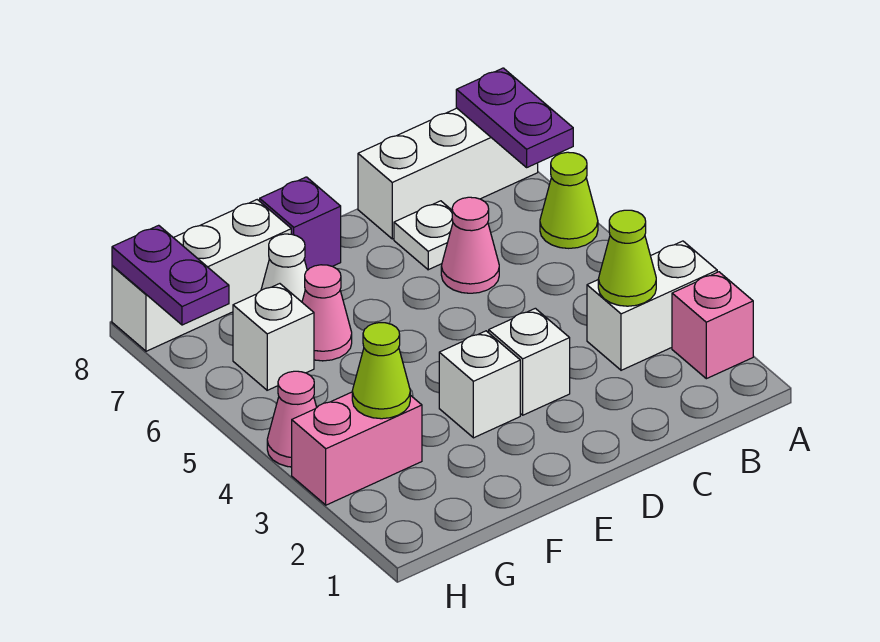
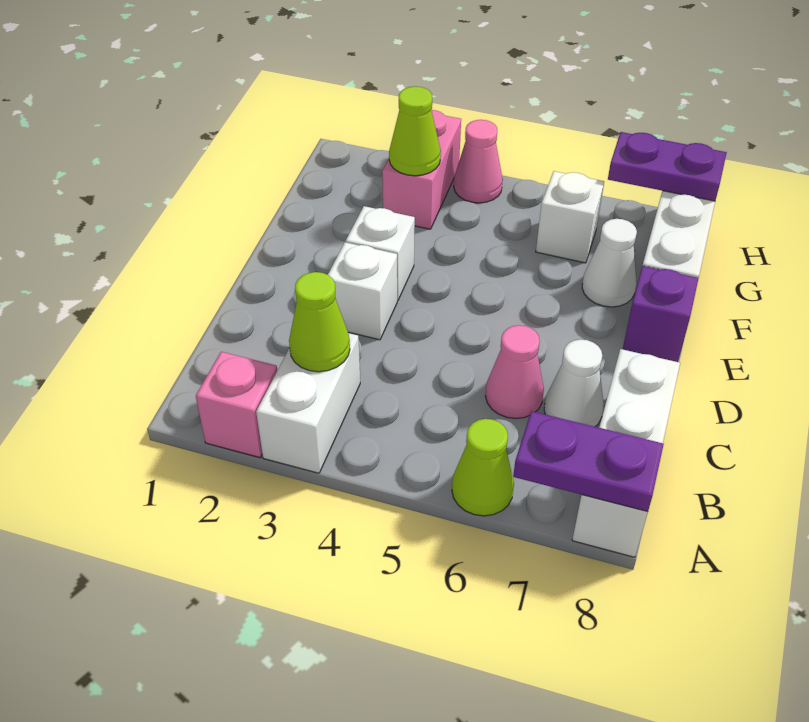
white plate C7 level 1 -> white cone C7 level 1
pink cone F6 level 1 -> none

